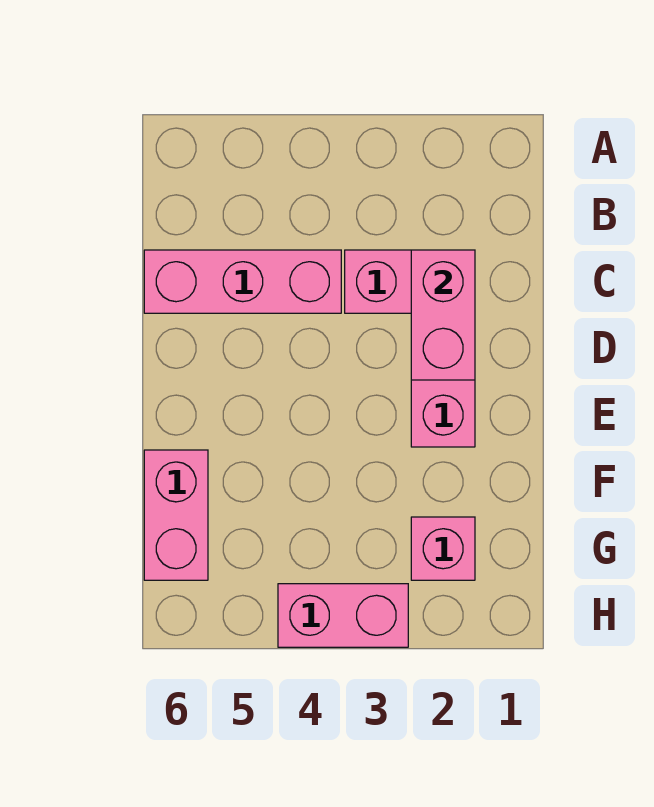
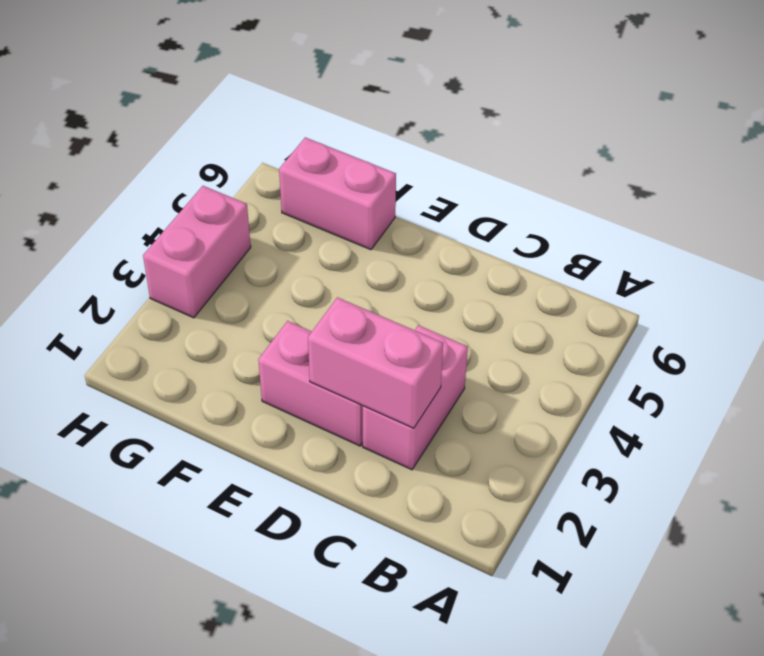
pink brick C4:C6 level 1 -> none
pink brick G2 level 1 -> none

